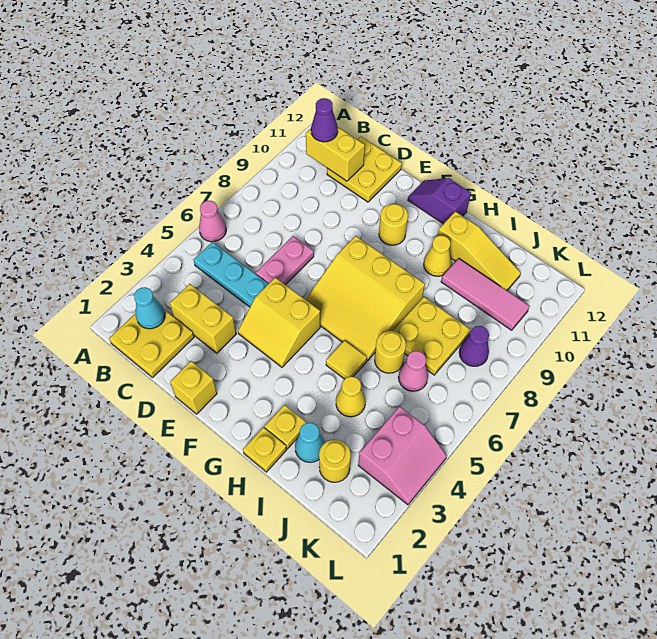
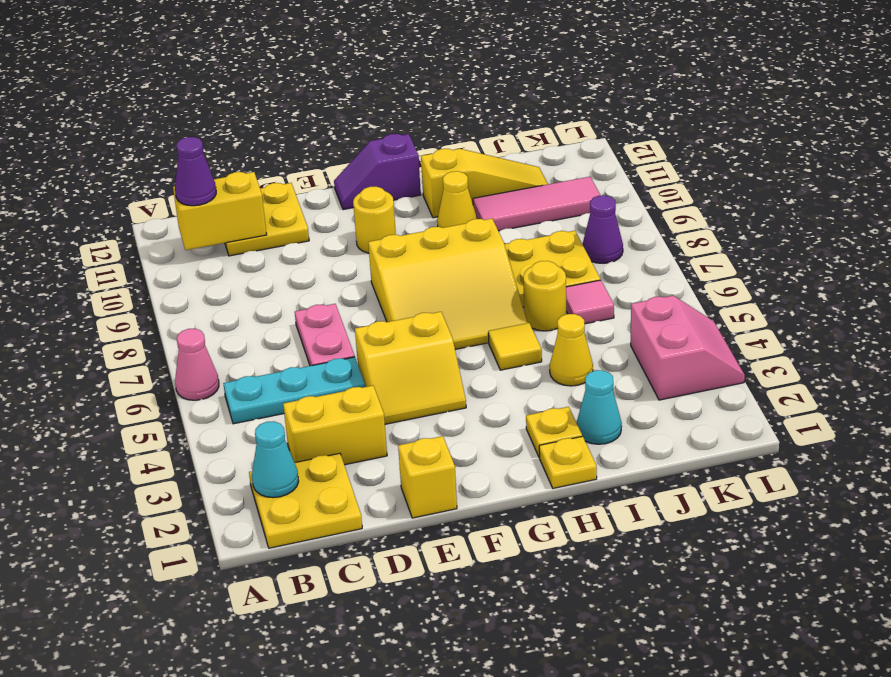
yellow round brick J2 level 1 -> none
pink cone J6 level 1 -> pink tile J6 level 1

